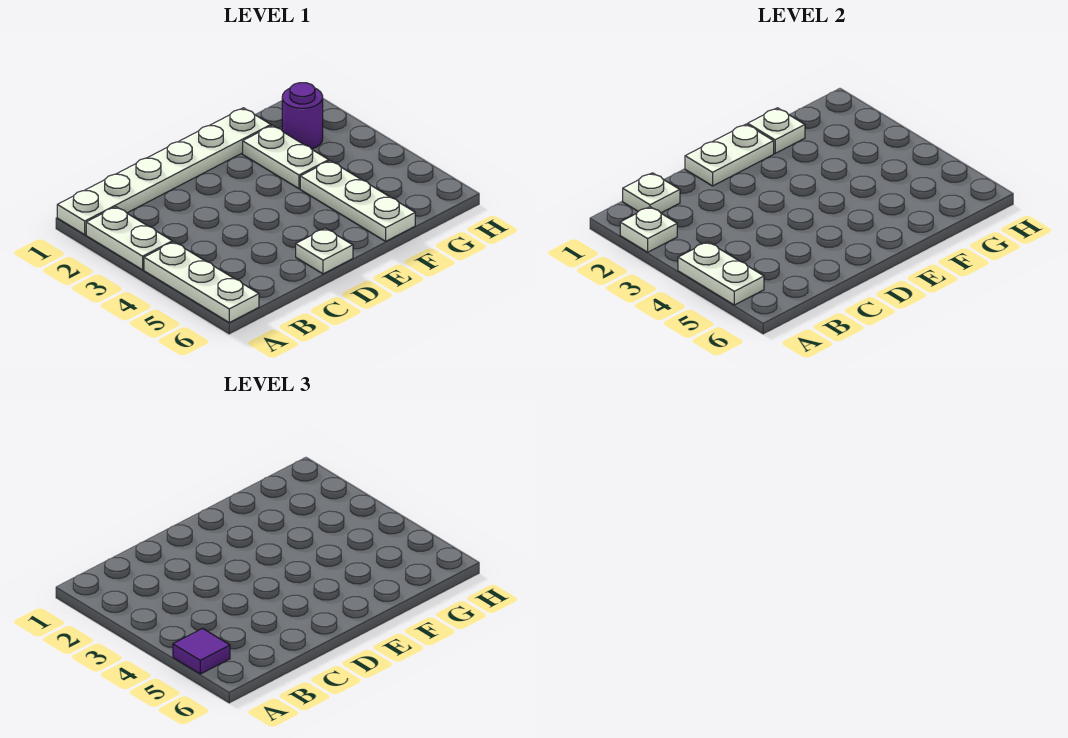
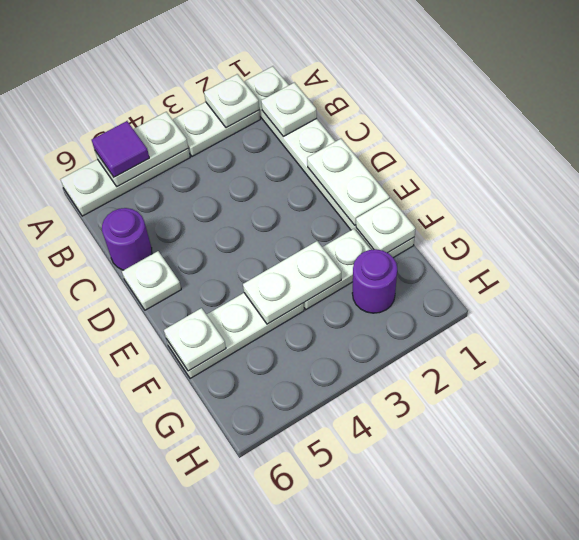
none -> purple round brick C6 level 1
none -> white plate F3:F4 level 2
none -> white plate F6 level 2

